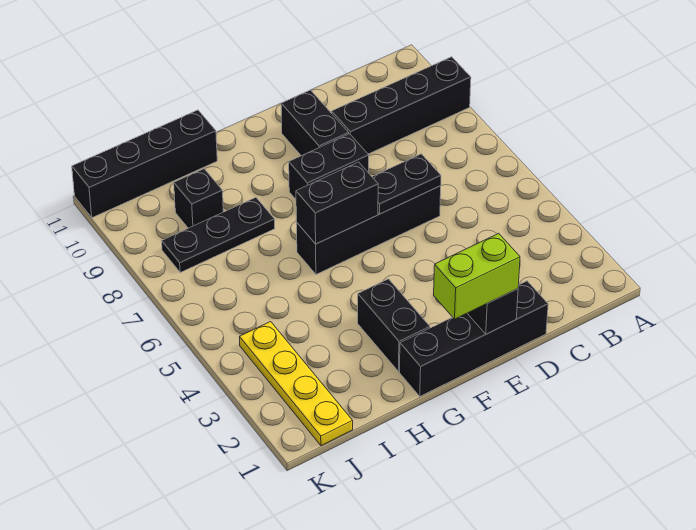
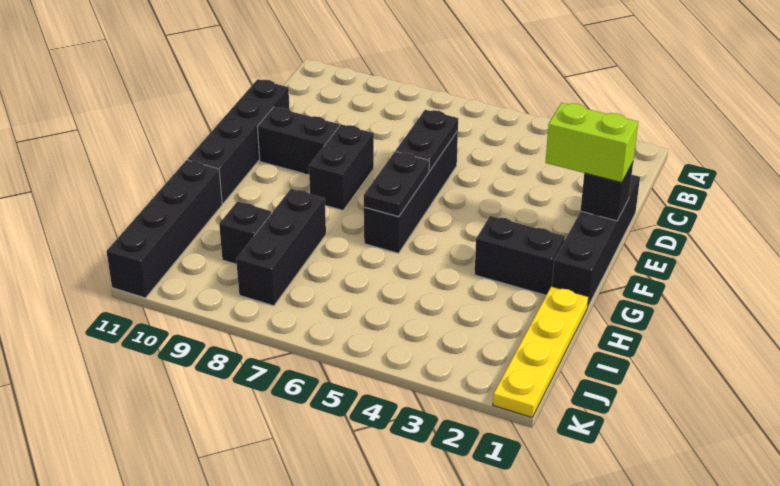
black brick A9:D9 level 1 -> black brick D11:G11 level 1
lime brick E1:F1 level 3 -> lime brick E1:E2 level 3
black brick F6:G6 level 2 -> black plate F6:G6 level 2
black plate H8:J8 level 1 -> black brick H8:J8 level 1
yellow plate J1:J4 level 1 -> yellow plate H1:K1 level 1

